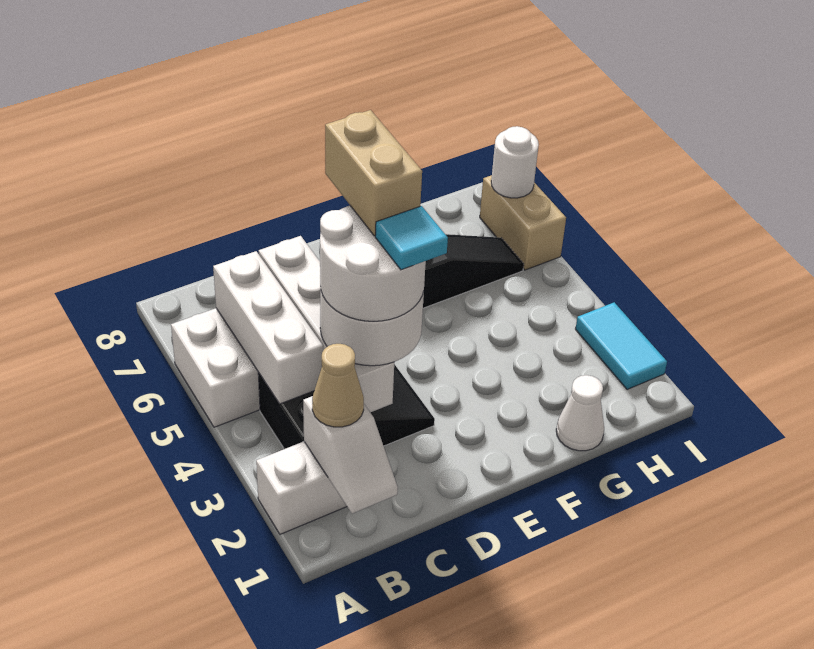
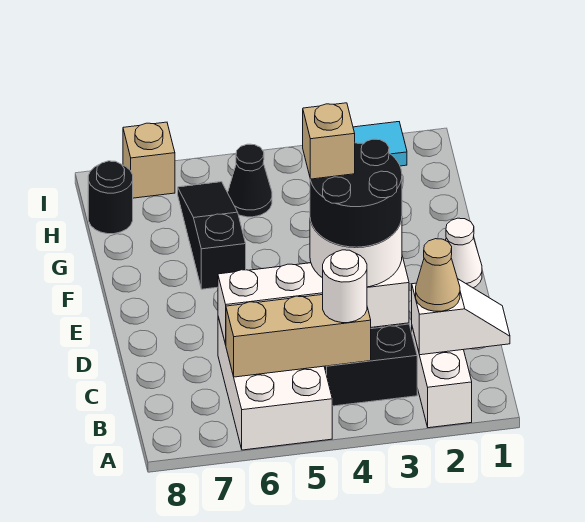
white brick B4:B6 level 2 -> tan brick B4:B6 level 2
white round brick C3:D4 level 4 -> black round brick C3:D4 level 4
cyan tile D3 level 5 -> none
tan brick D4:D5 level 5 -> tan brick D4 level 5
white cone G1 level 1 -> white cone E1 level 1
none -> black cone H5 level 1
none -> black round brick H8 level 1
tan brick I6:I7 level 1 -> tan brick I7 level 1
white round brick I7 level 2 -> white round brick B4 level 3

